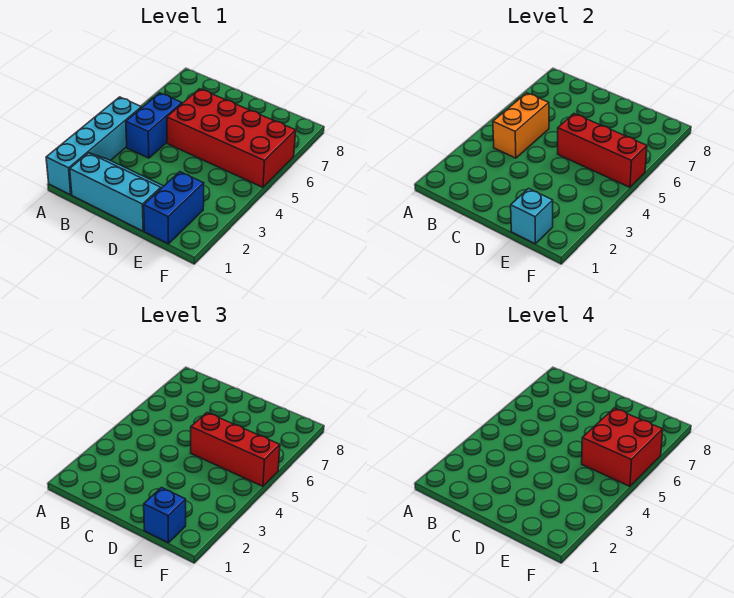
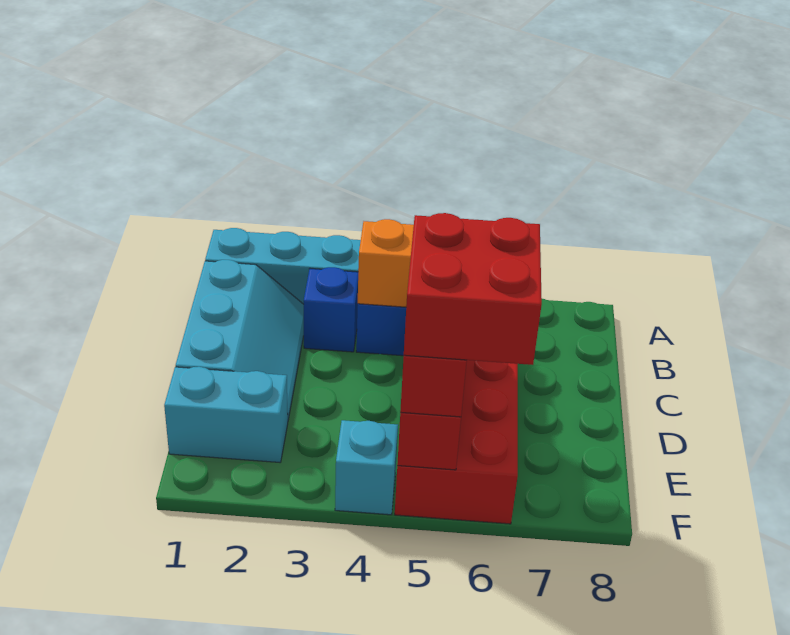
blue brick E1:E2 level 1 -> cyan brick E1:E2 level 1
cyan brick E1 level 2 -> cyan brick F4 level 1
blue brick E1 level 3 -> blue brick B3 level 1

